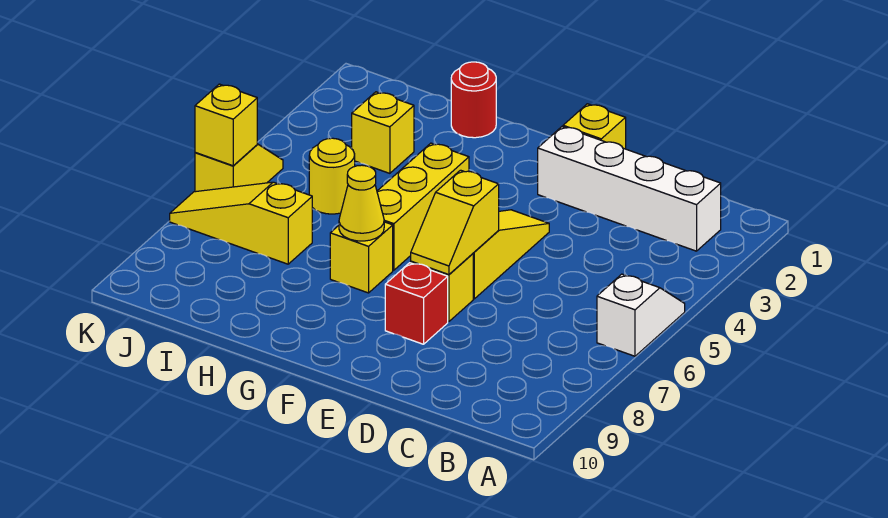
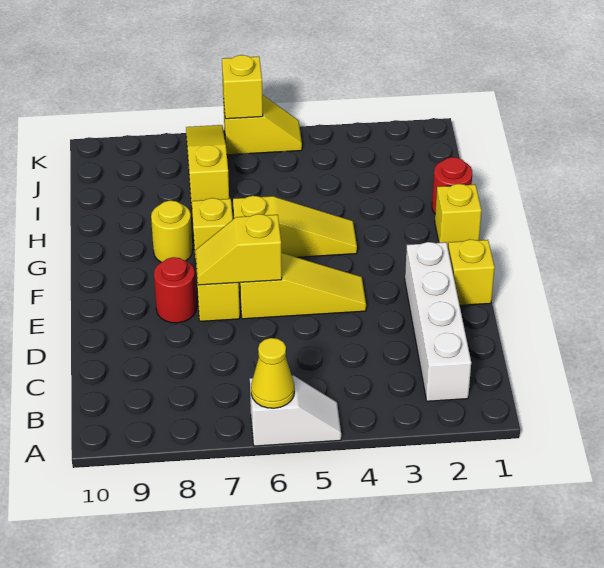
red brick E8 level 1 -> red round brick E8 level 1
yellow brick G4:G6 level 1 -> yellow slope G4:G6 level 1 top 6
yellow cone G7 level 2 -> yellow cone A6 level 2
yellow brick I3 level 1 -> yellow brick G1 level 1
yellow round brick I5 level 1 -> yellow round brick G8 level 1

